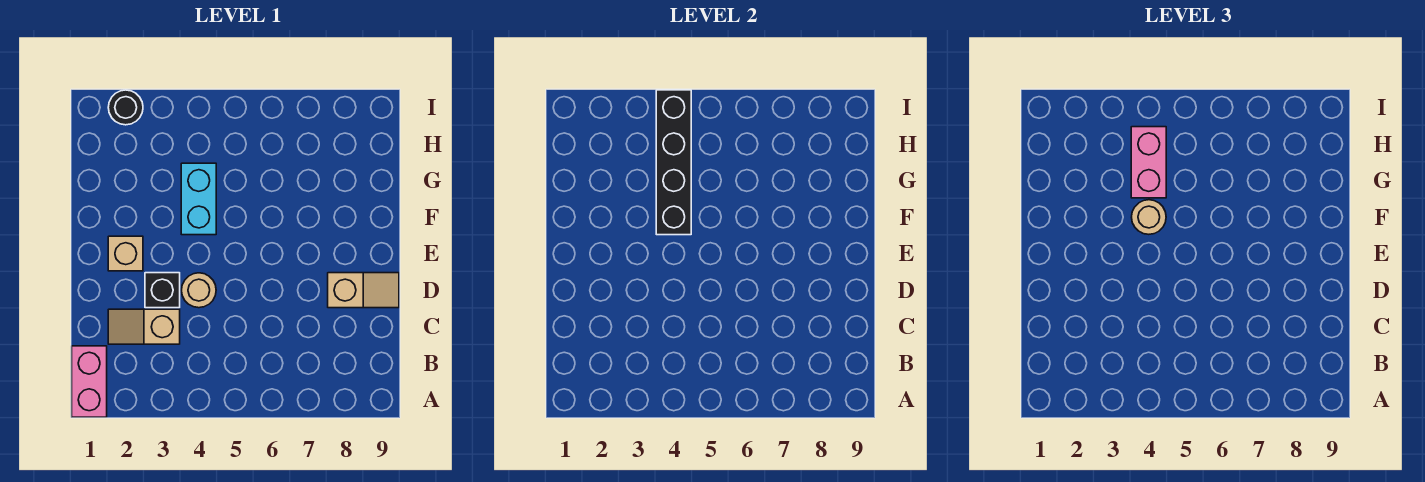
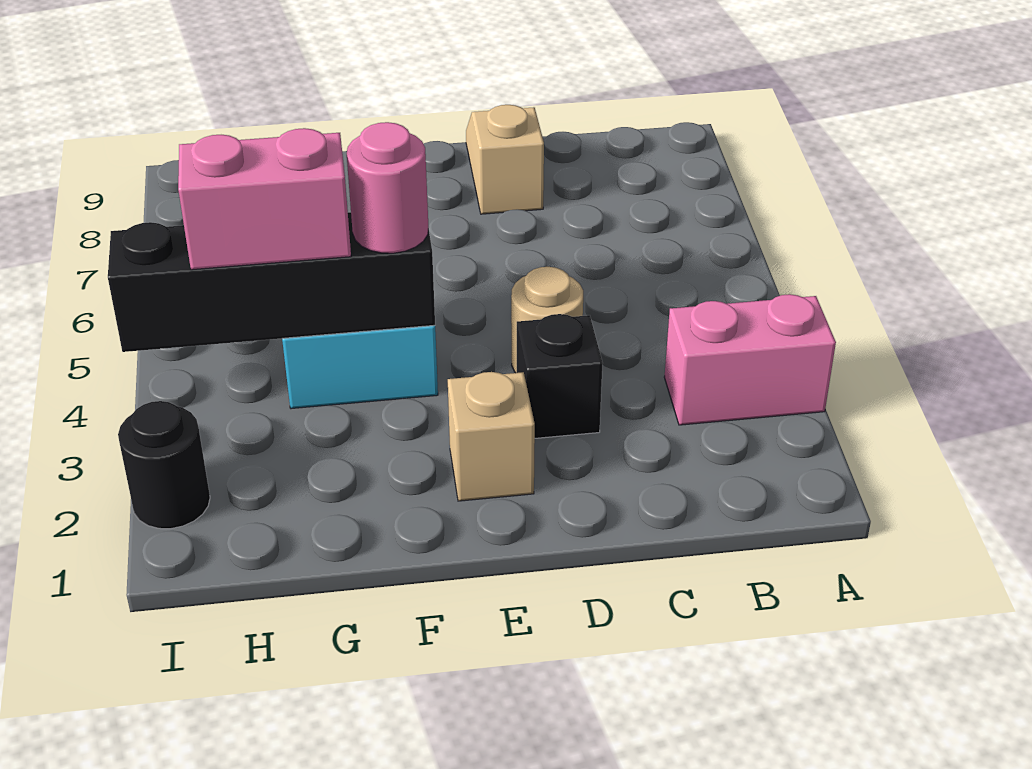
pink brick A1:B1 level 1 -> pink brick A3:B3 level 1
tan slope C2:C3 level 1 top 3 -> none
tan round brick F4 level 3 -> pink round brick F4 level 3

